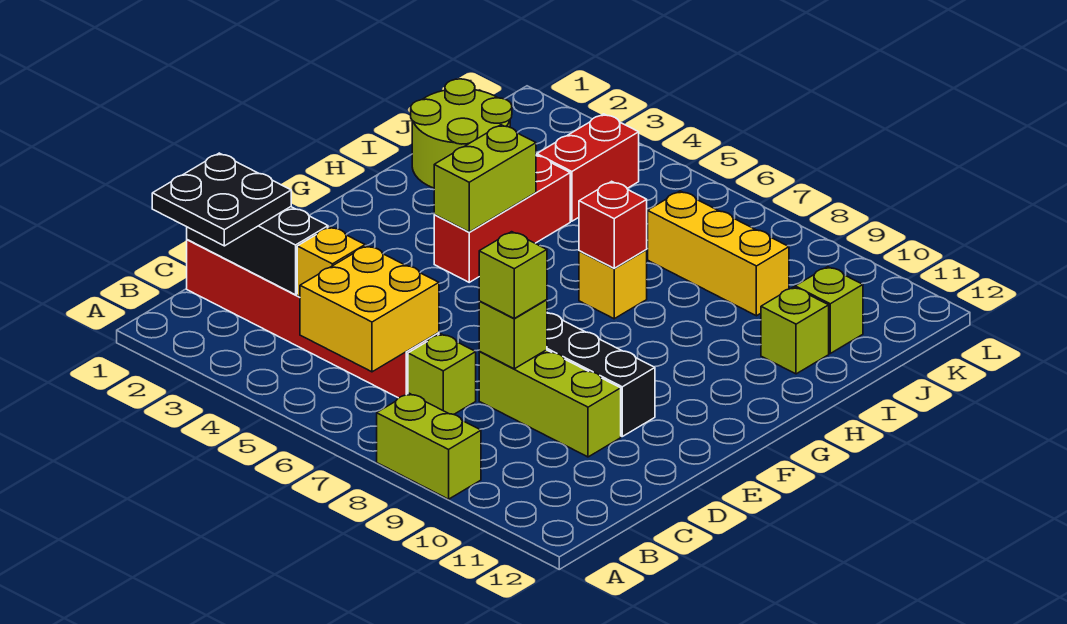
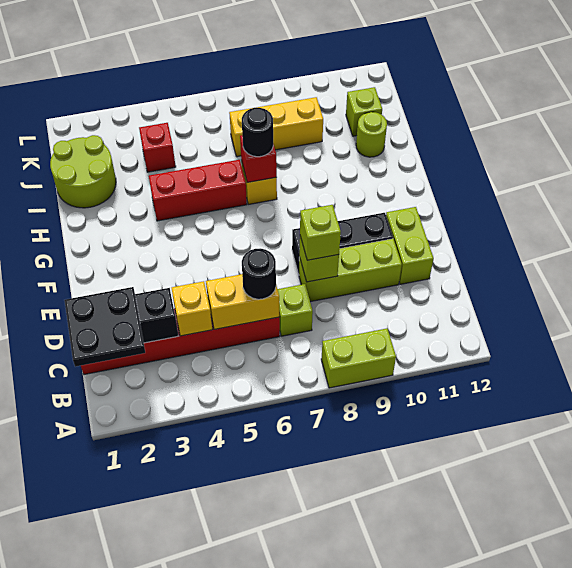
yellow brick B5:C6 level 2 -> yellow brick C5:C6 level 2
none -> black round brick C6 level 3
red brick G4:I4 level 1 -> red brick H4:H6 level 1
lime brick G4:H4 level 2 -> lime brick D11:E11 level 1
none -> black round brick H7 level 3
lime brick I11 level 1 -> lime round brick I11 level 1
red brick J4:K4 level 1 -> red brick J4 level 1

